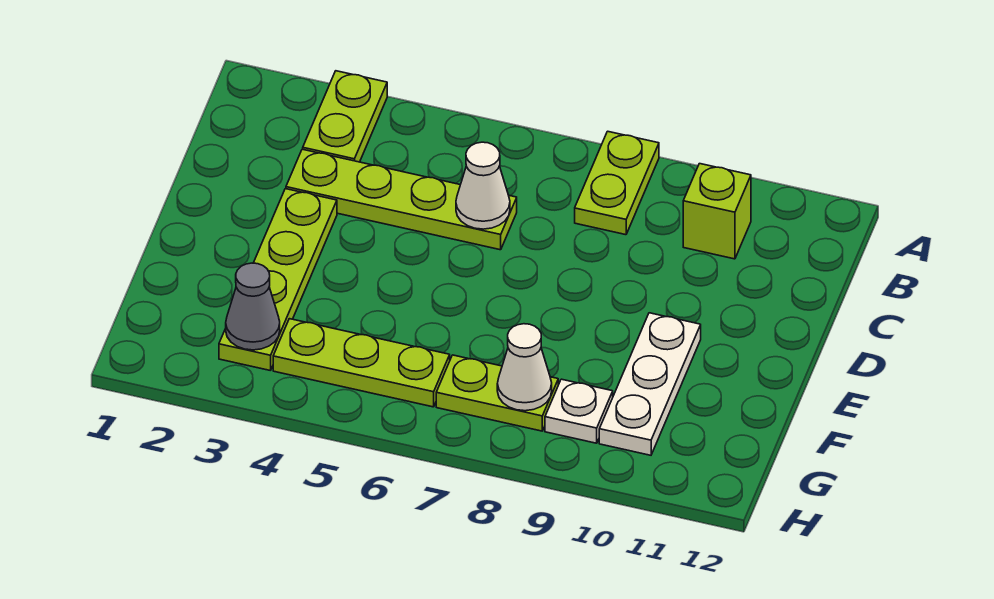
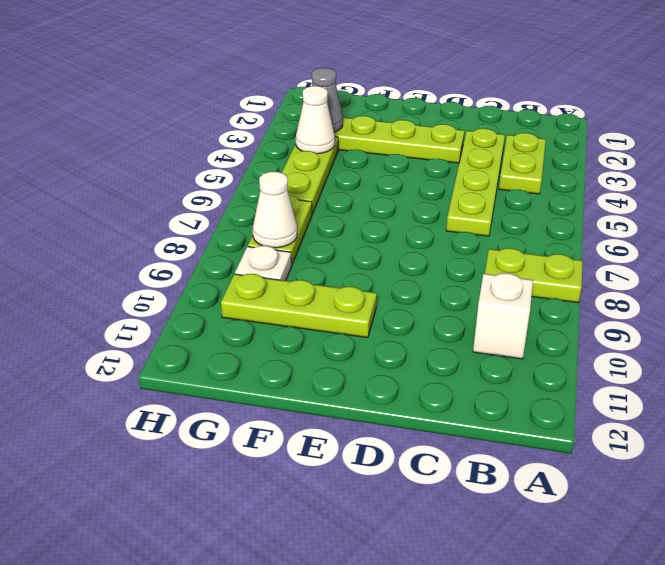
lime plate A3:B3 level 1 -> lime plate B3:B4 level 1
lime brick B10 level 1 -> white brick B10 level 1
white cone C6 level 2 -> white cone G4 level 2
white plate E10:G10 level 1 -> lime plate E10:G10 level 1

